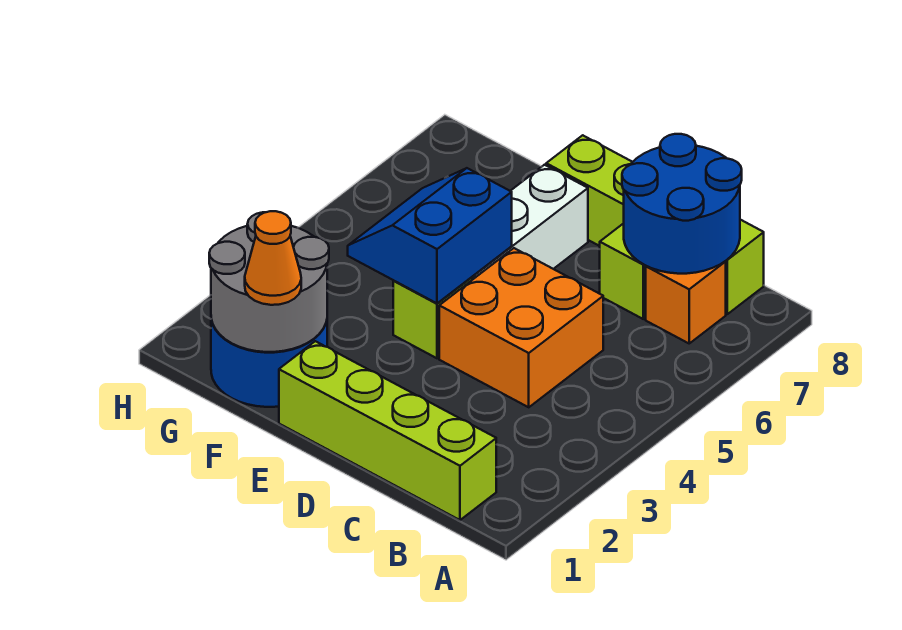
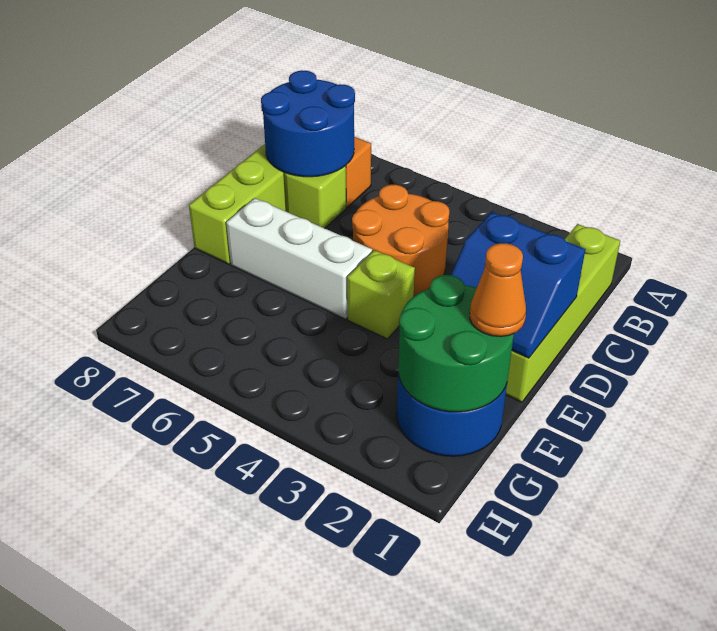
orange brick C4:D5 level 1 -> orange round brick C4:D5 level 1
blue slope E4:F5 level 2 top E -> blue slope D1:E2 level 2 top D
grey round brick F1:G2 level 2 -> green round brick F1:G2 level 2

